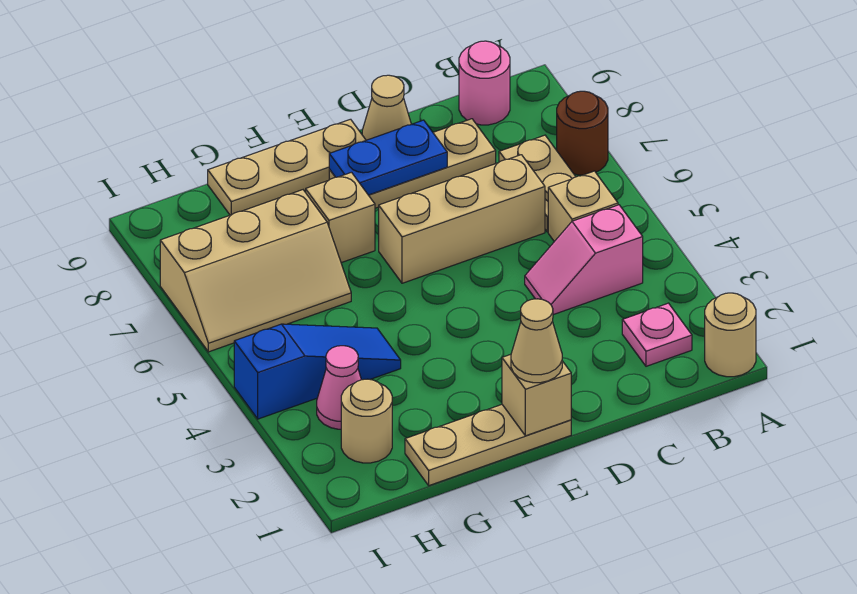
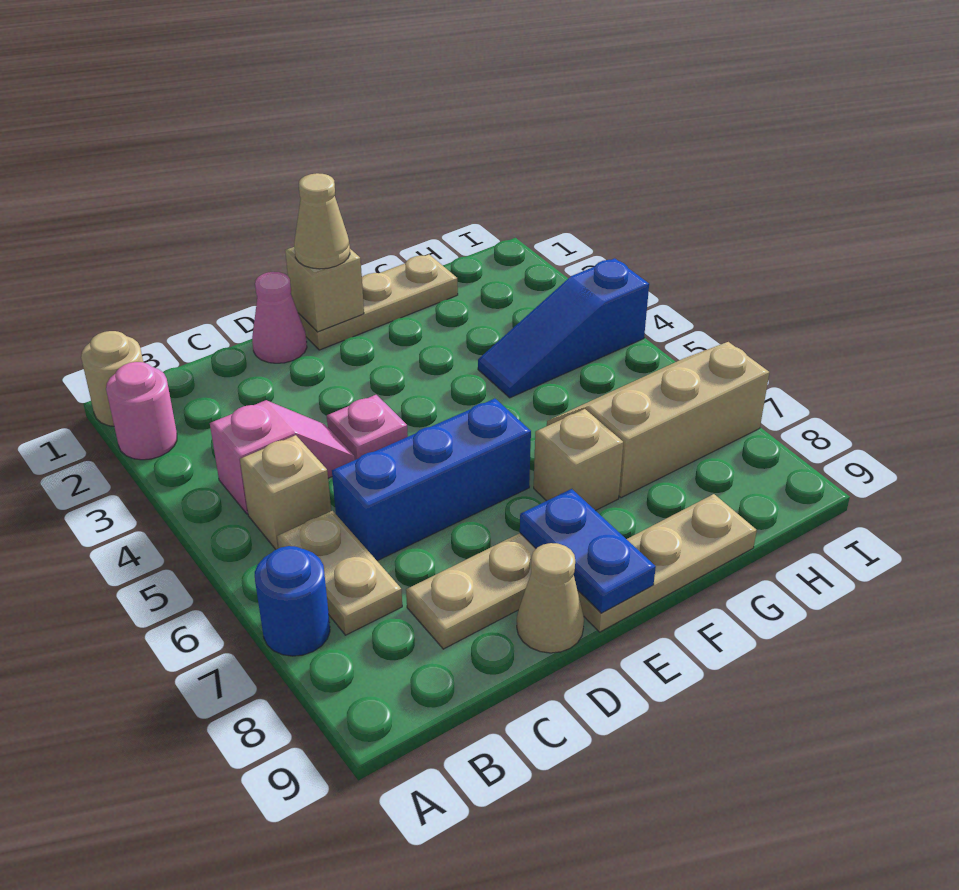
brown round brick A7 level 1 -> blue round brick A7 level 1
pink plate B2 level 1 -> pink plate D4 level 1
pink round brick B9 level 1 -> pink round brick A2 level 1
tan brick C6:E6 level 1 -> blue brick C6:E6 level 1
blue plate D8:E8 level 2 -> blue plate E8:E9 level 2
tan round brick H2 level 1 -> none
pink cone H3 level 1 -> pink cone D1 level 1

